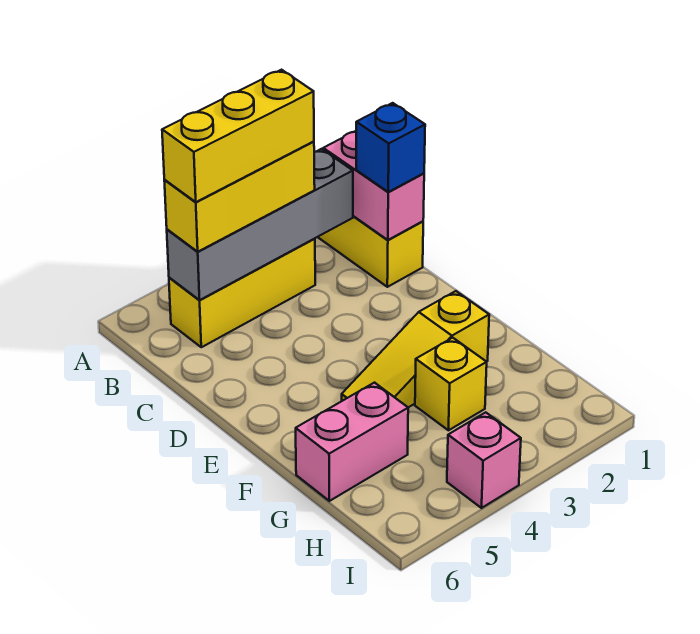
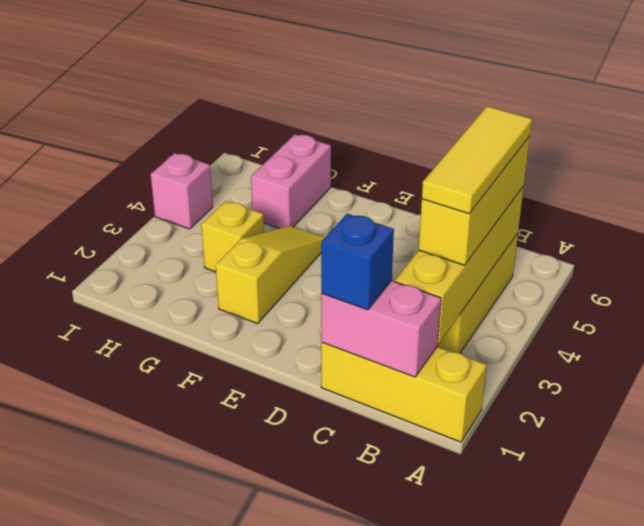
grey brick B2:B5 level 2 -> yellow brick B2:B5 level 2
yellow brick B3:B5 level 4 -> yellow tile B3:B5 level 4

